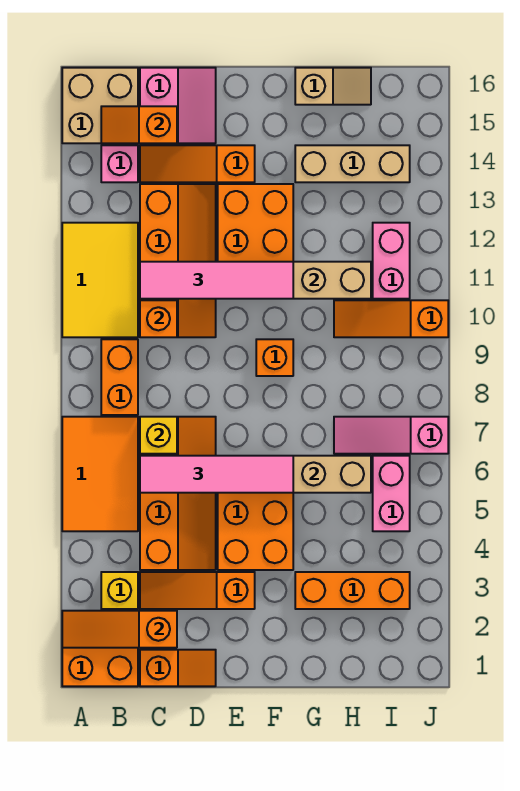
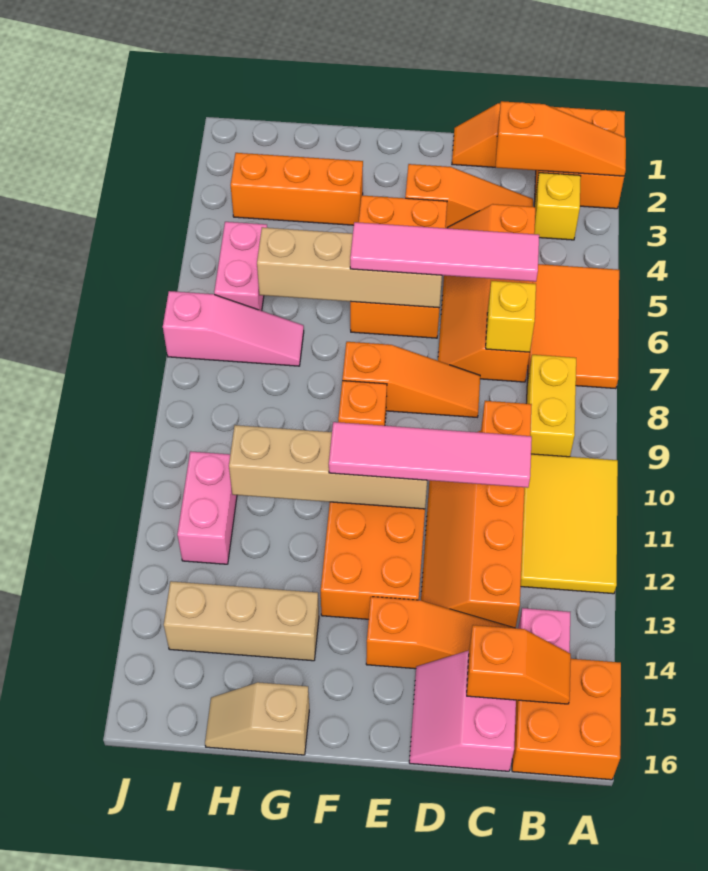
tan brick A15:B16 level 1 -> orange brick A15:B16 level 1
orange brick B8:B9 level 1 -> yellow brick B8:B9 level 1
orange slope H10:J10 level 1 top J -> orange slope D8:F8 level 1 top F

